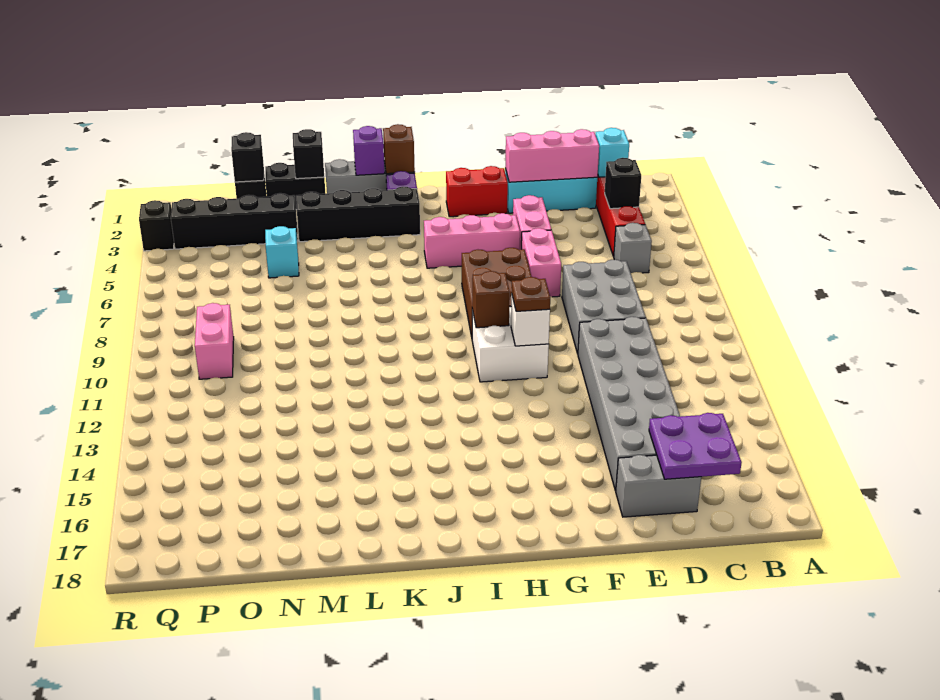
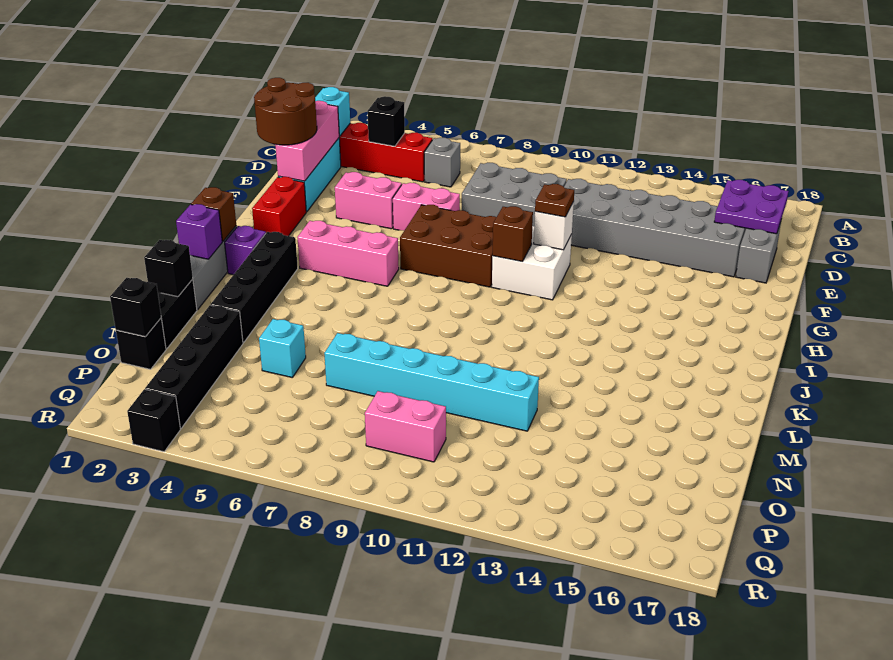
none -> brown round brick E1:F2 level 3
pink brick G5:I5 level 1 -> pink brick I4:I6 level 1
none -> cyan brick N7:N12 level 1

